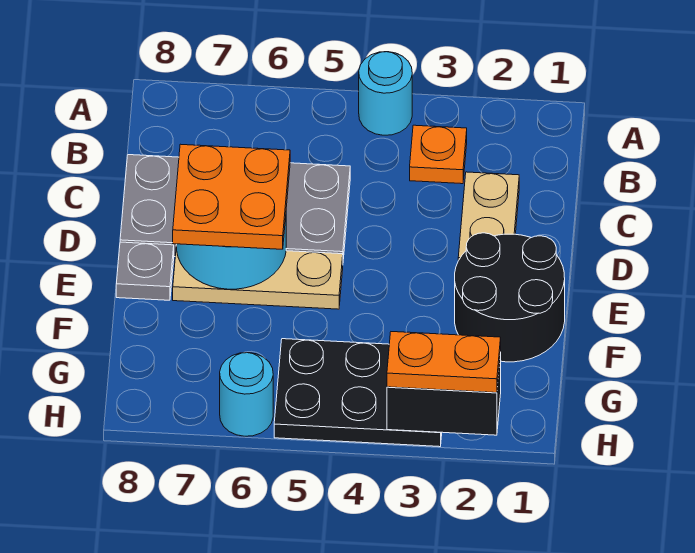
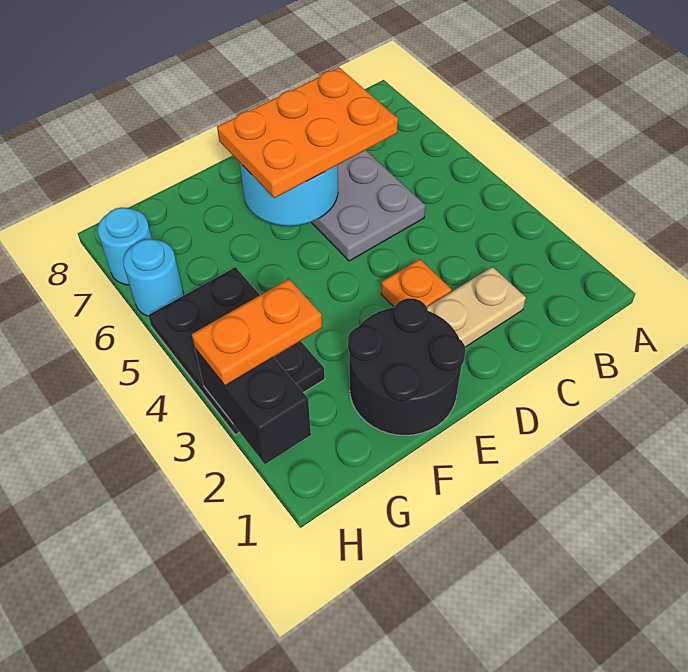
cyan round brick A4 level 1 -> cyan round brick H7 level 1
orange plate B3 level 1 -> orange plate D3 level 1
orange plate D6:E7 level 3 -> orange plate C6:E7 level 3
tan plate E5:E7 level 1 -> none
grey plate E8 level 1 -> none
orange plate H2:H3 level 3 -> orange plate G3:H3 level 3

